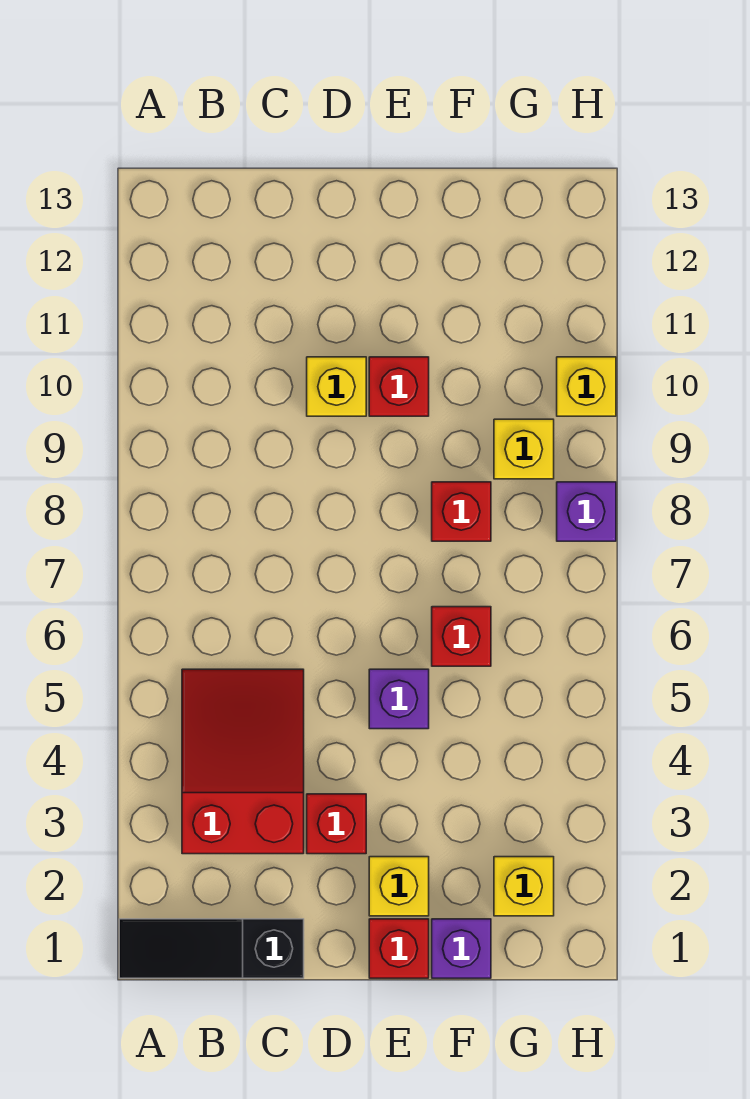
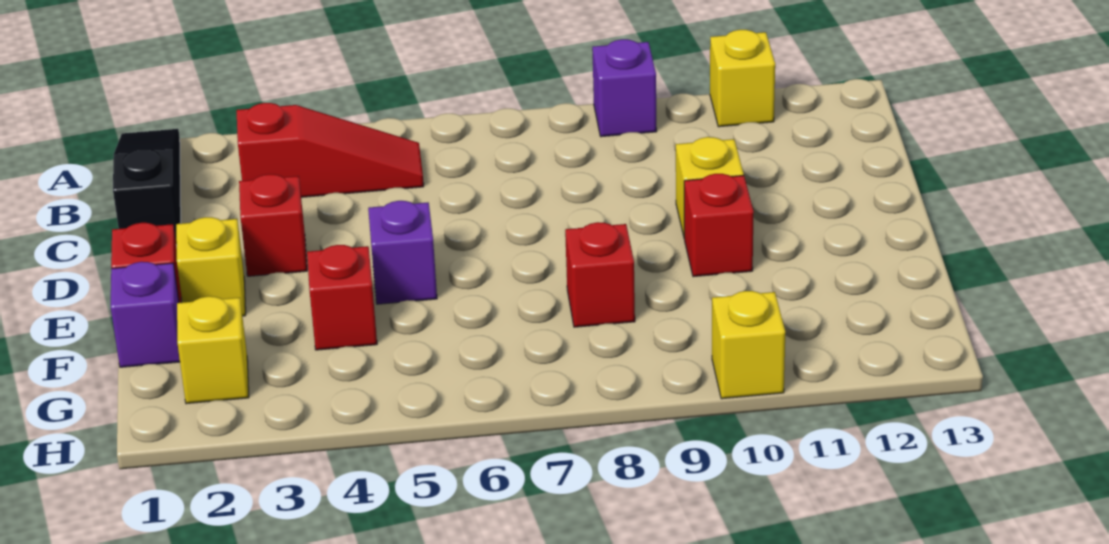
red slope B3:C5 level 1 top 3 -> red slope B3:B5 level 1 top 3
red brick F6 level 1 -> red brick F4 level 1
yellow brick G9 level 1 -> yellow brick A11 level 1
purple brick H8 level 1 -> purple brick A9 level 1

